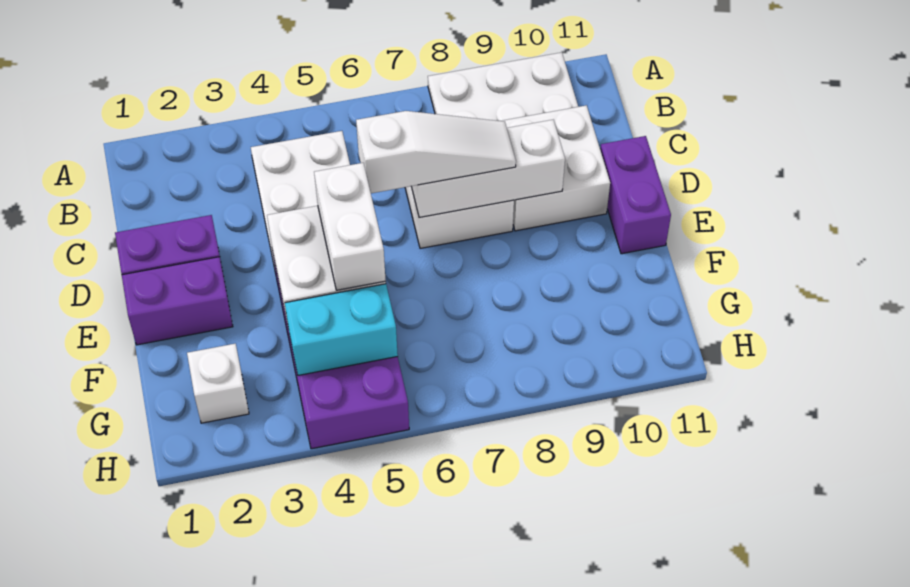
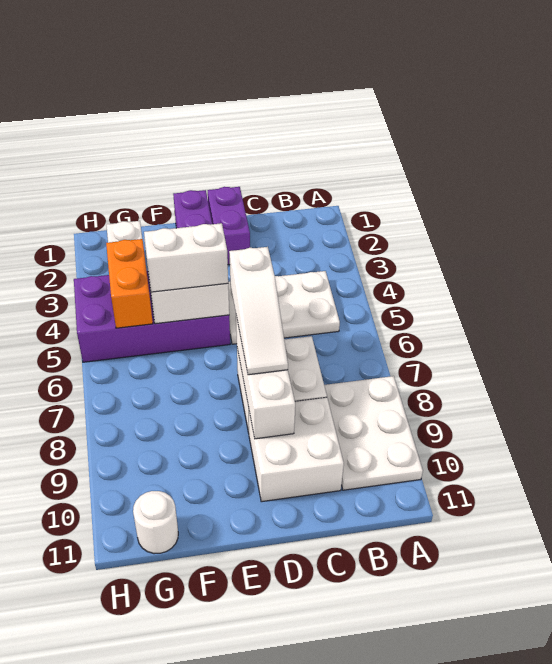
purple brick D11:E11 level 1 -> none
cyan brick G4:G5 level 2 -> orange brick G4:G5 level 2
none -> white round brick G11 level 1

